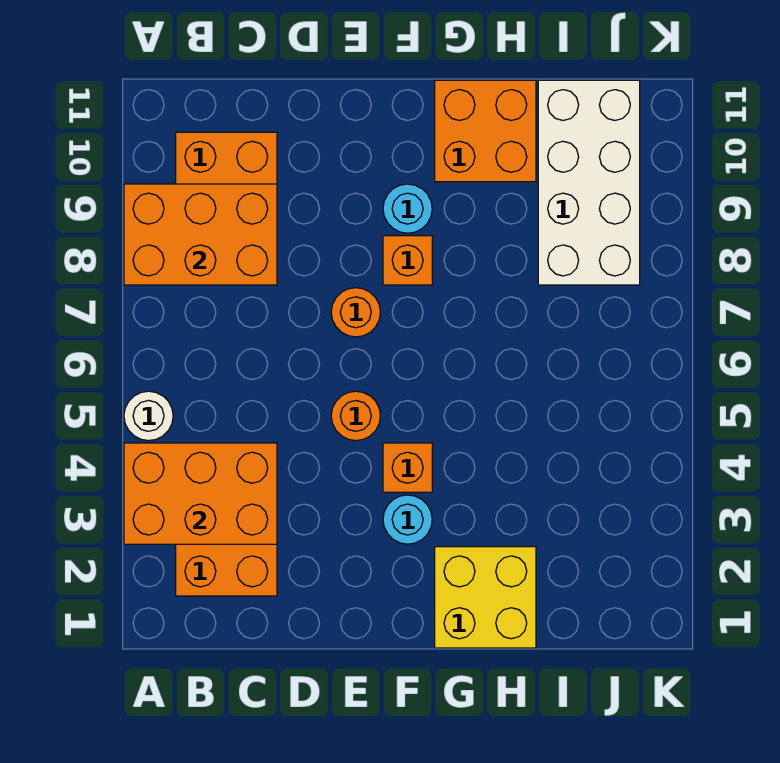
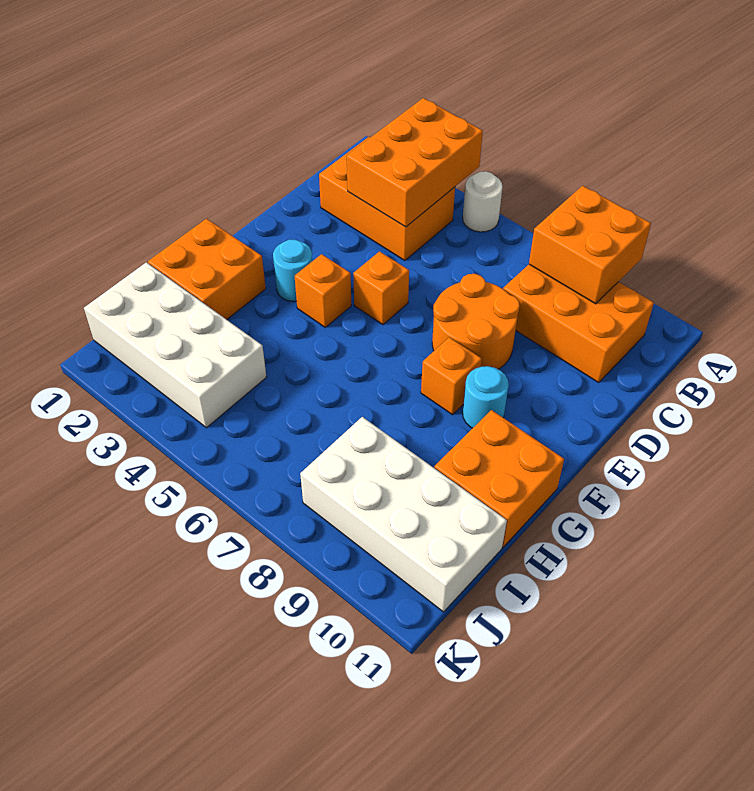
orange brick A8:C9 level 2 -> orange brick A8:B9 level 2
orange round brick E5 level 1 -> orange brick E5 level 1
orange round brick E7 level 1 -> orange round brick D7:E8 level 1
yellow brick G1:H2 level 1 -> orange brick G1:H2 level 1
none -> white brick I1:J4 level 1

